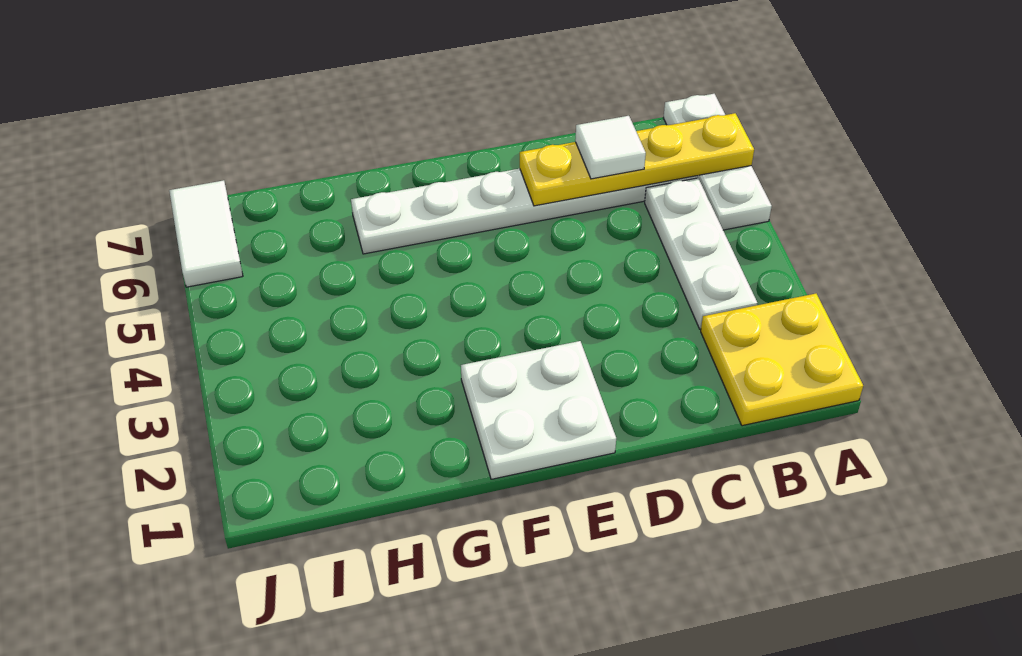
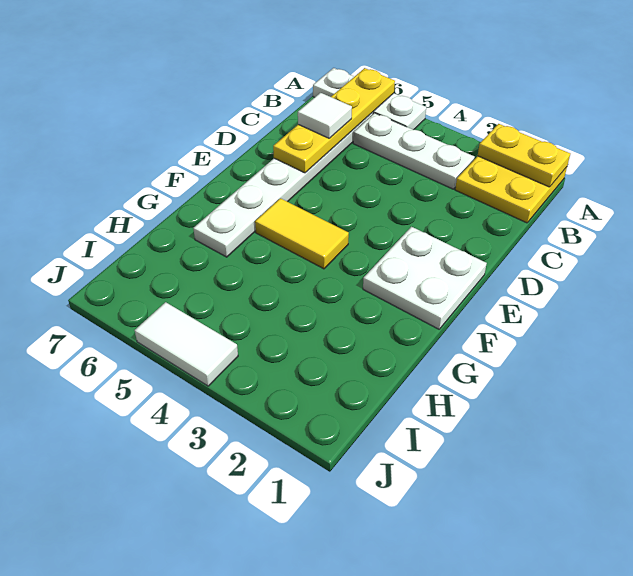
none -> yellow plate A1:A2 level 2
none -> yellow tile F4:F5 level 1
white tile J6:J7 level 1 -> white tile J4:J5 level 1

